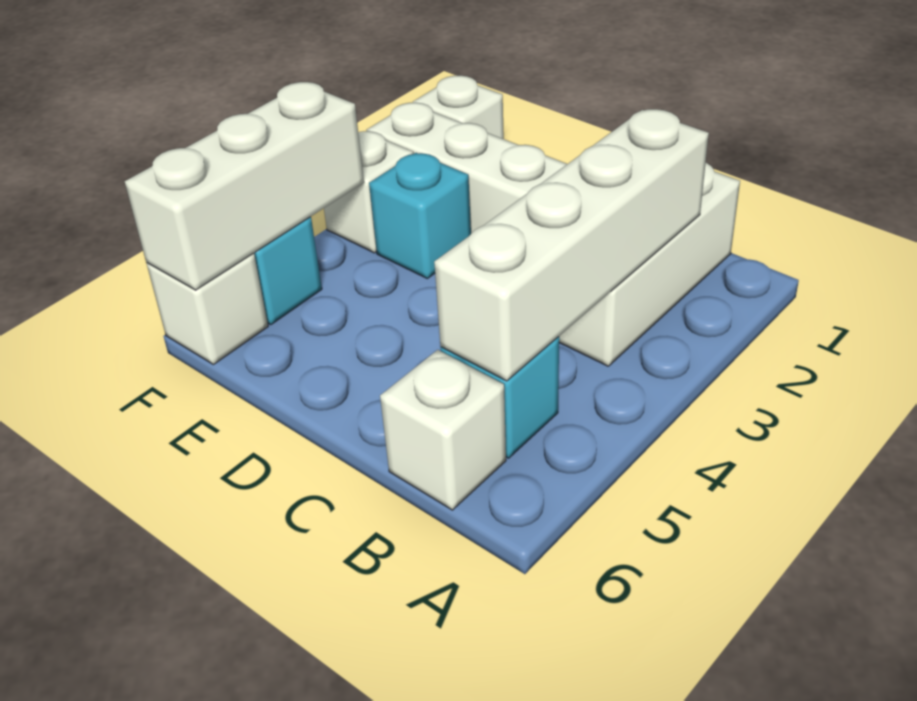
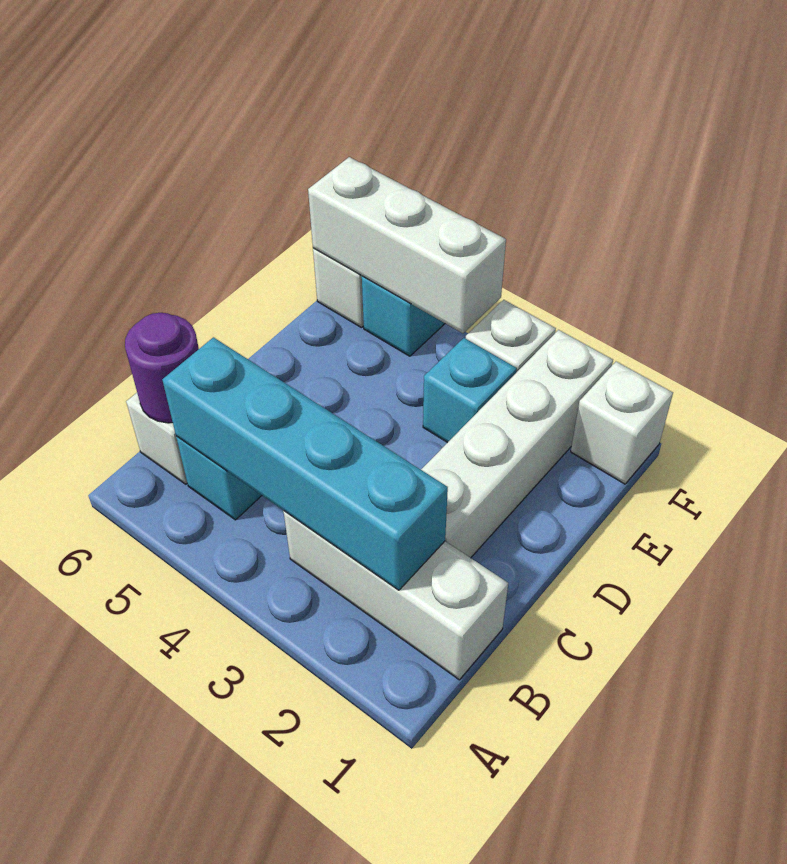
white brick B2:B5 level 2 -> cyan brick B2:B5 level 2
none -> purple round brick B6 level 2

